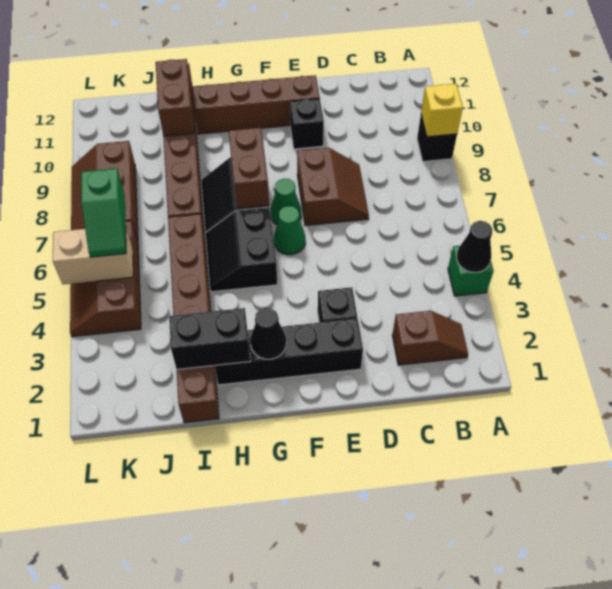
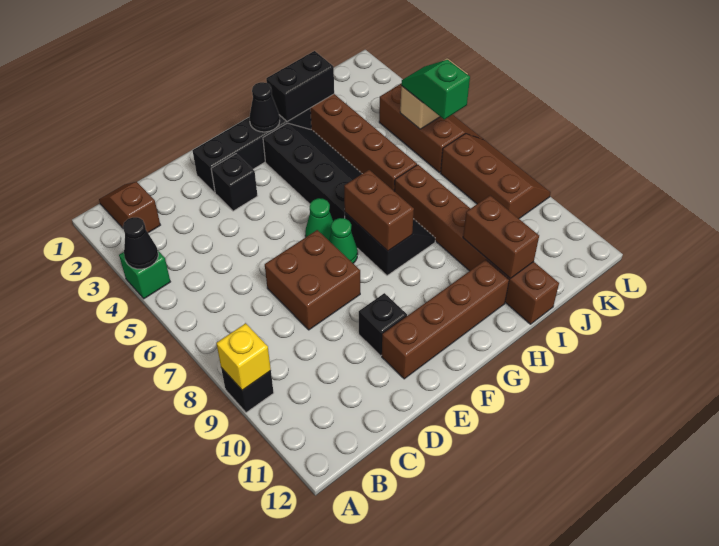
brown slope B2:C2 level 1 top C -> brown slope B1:B2 level 1 top 2
brown slope D7:E8 level 1 top E -> brown brick D7:E8 level 1
black slope G5:H6 level 1 top G -> black slope G3:H6 level 1 top G

